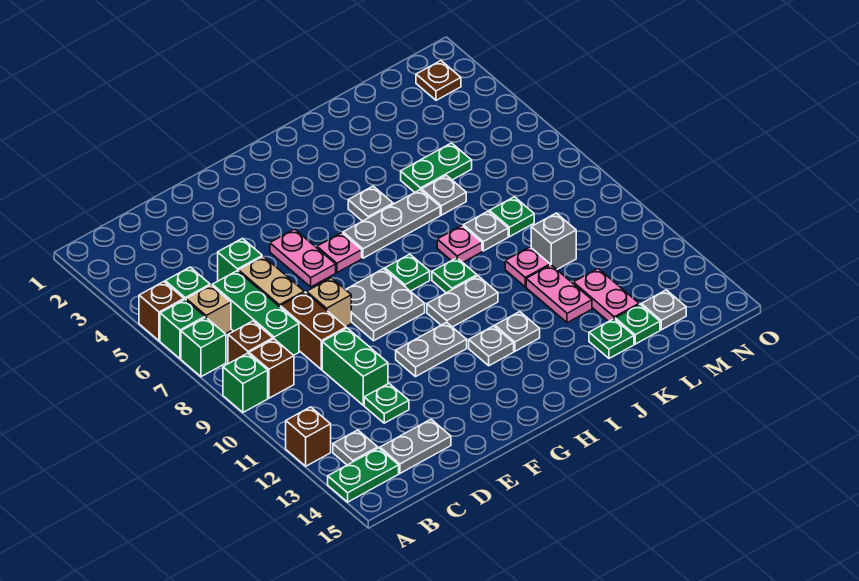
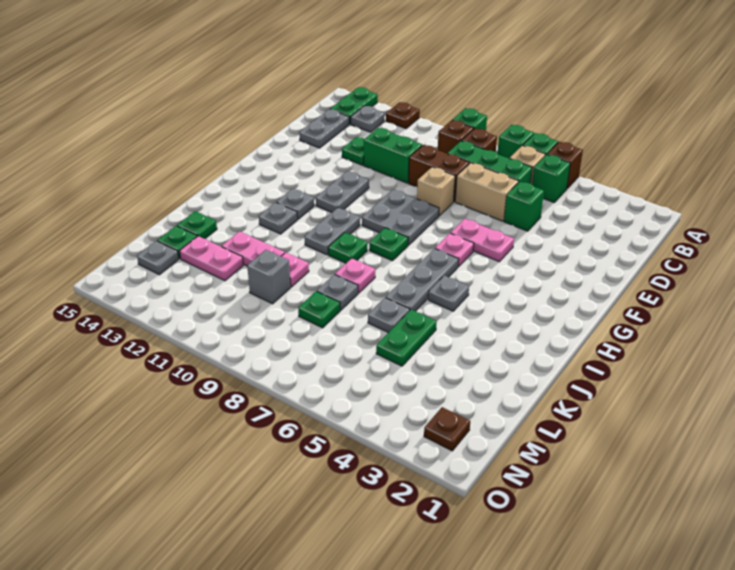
brown brick A12 level 1 -> brown plate A12 level 1

